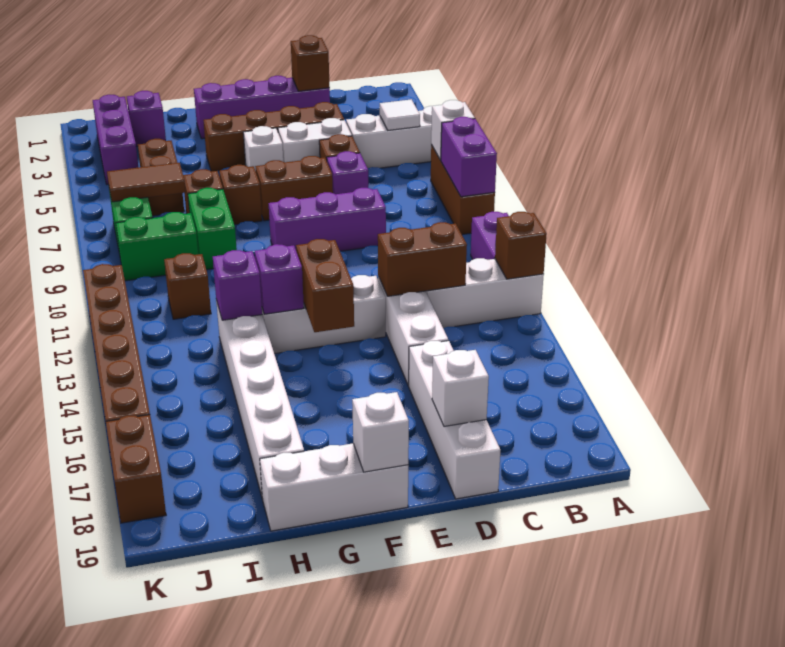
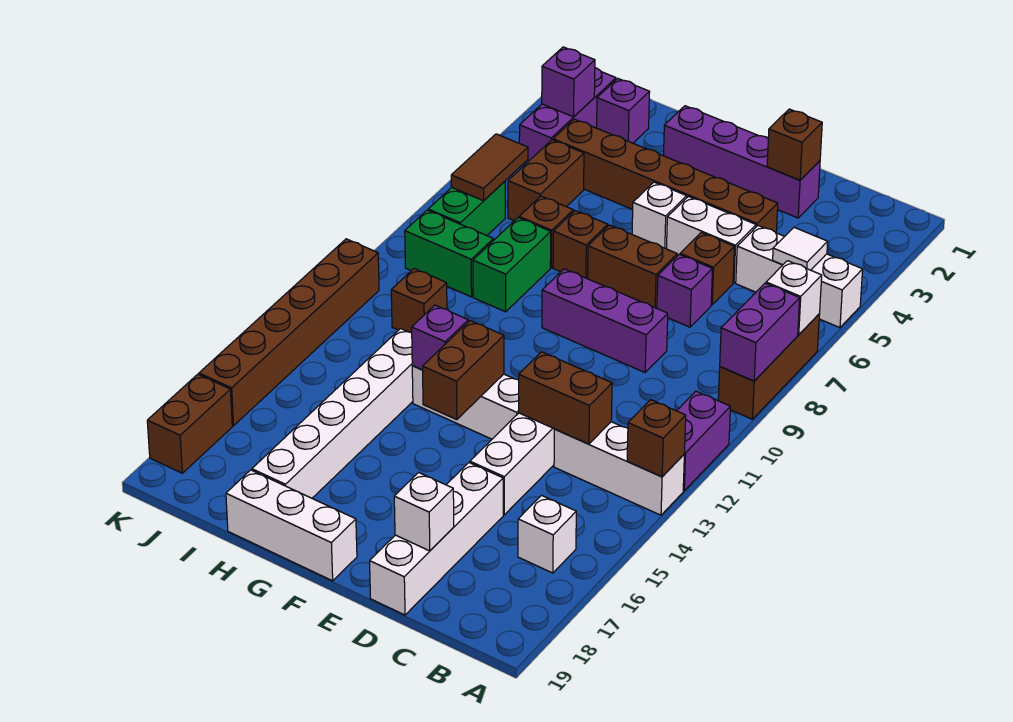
brown brick D4:G4 level 1 -> brown brick D4:I4 level 1
white brick F19 level 2 -> white brick B16 level 1
purple brick H13 level 2 -> purple brick J3 level 2
brown tile I7:J7 level 2 -> brown tile J6:J7 level 2

